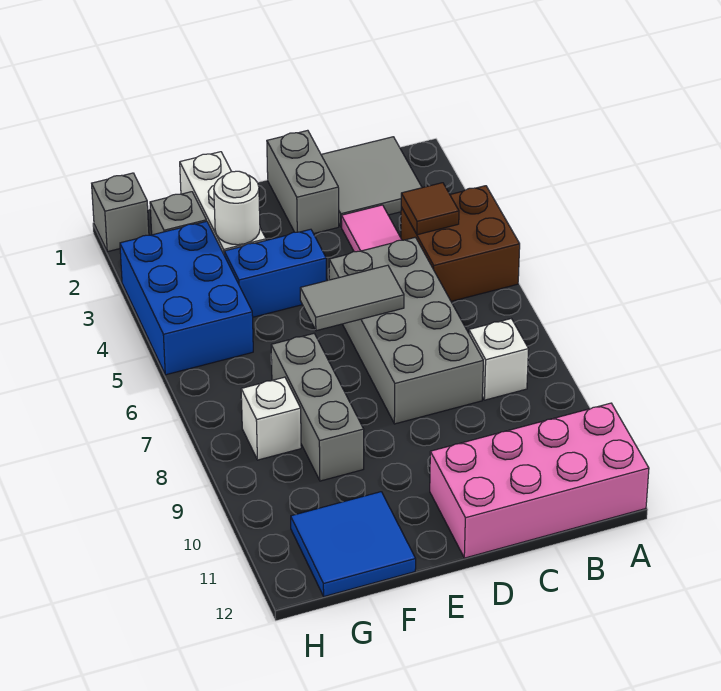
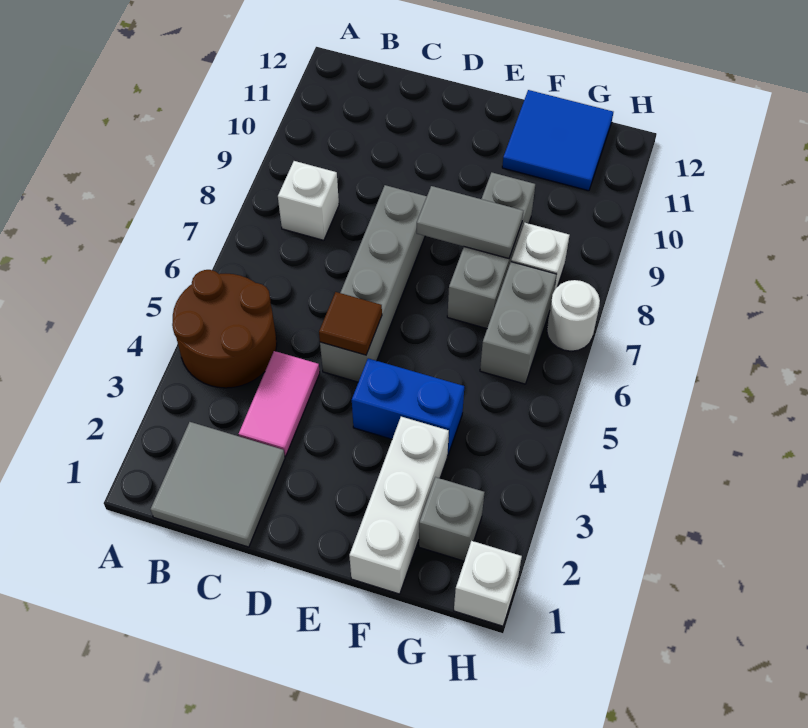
brown brick A4:B5 level 1 -> brown round brick A4:B5 level 1
pink brick A11:D12 level 1 -> none
brown tile B4 level 2 -> brown tile D5 level 2
grey brick C5:D8 level 1 -> grey brick D5:D8 level 1
grey brick D1:D2 level 1 -> grey brick G6:G7 level 1
grey tile D6:E6 level 2 -> grey tile E8:F8 level 2
white round brick F3 level 2 -> white round brick H7 level 1
blue brick G3:H5 level 1 -> none
grey brick H1 level 1 -> white brick H1 level 1

